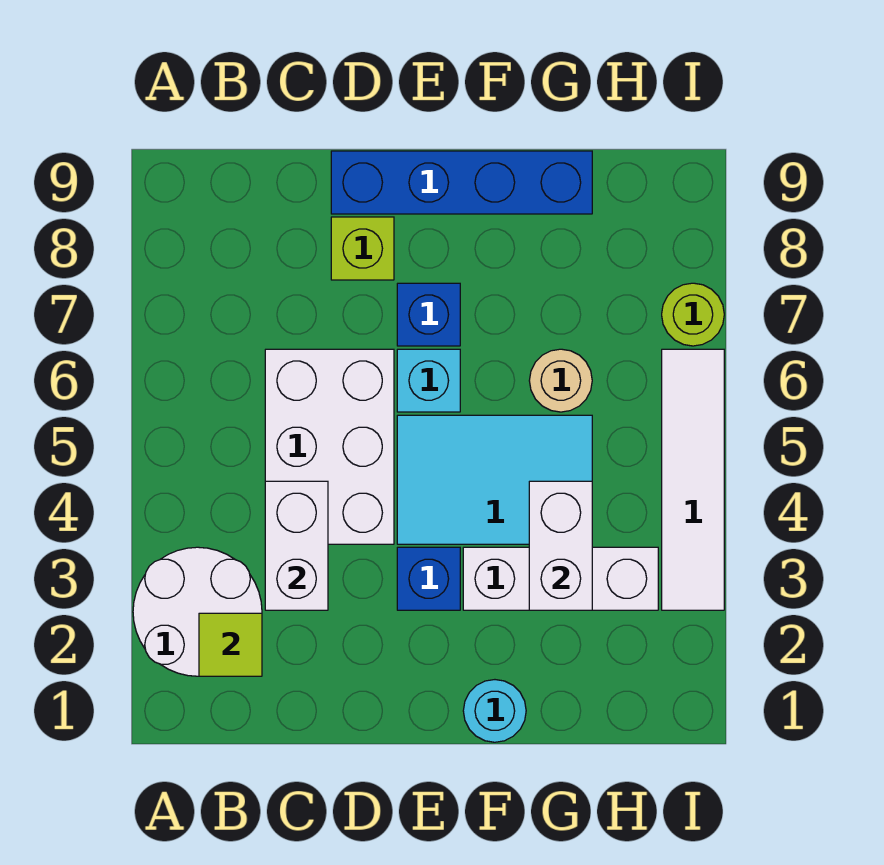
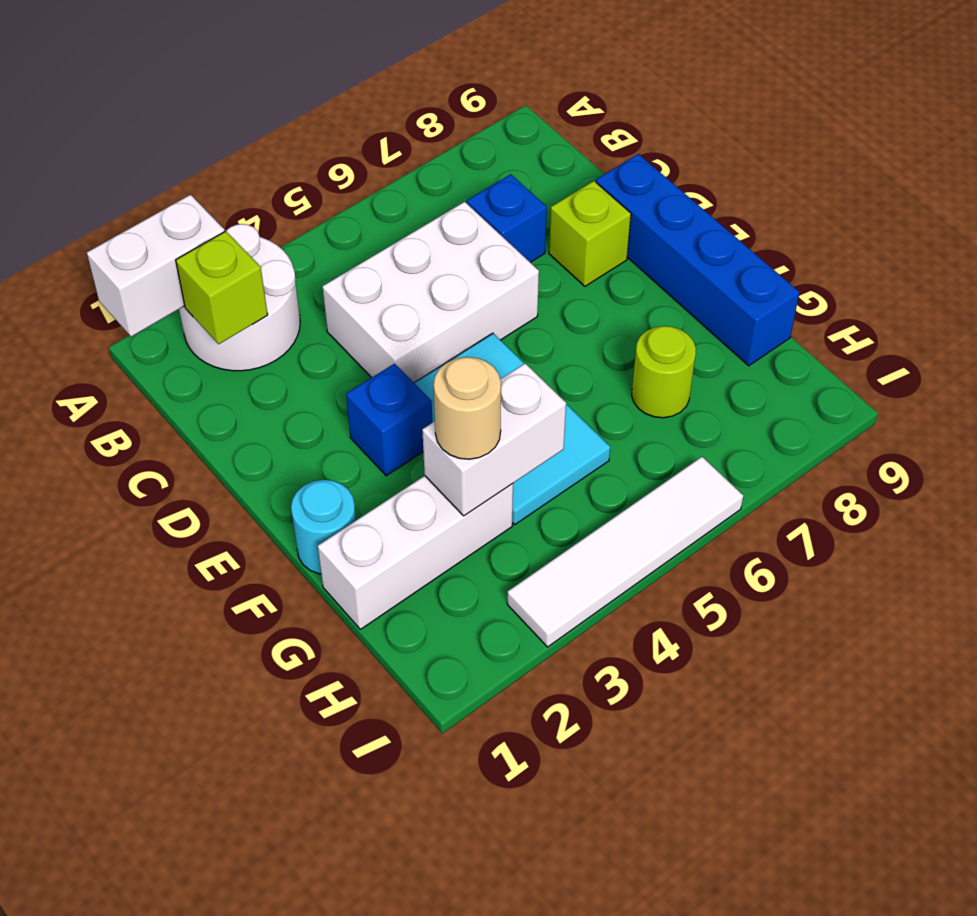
lime tile B2 level 2 -> lime brick B2 level 2
white brick C3:C4 level 2 -> white brick A1:A2 level 2
cyan brick E6 level 1 -> none
blue brick E7 level 1 -> blue brick C7 level 1
white brick F3:H3 level 1 -> white brick G1:G3 level 1
tan round brick G6 level 1 -> tan round brick G3 level 3
lime round brick I7 level 1 -> lime round brick G7 level 1

